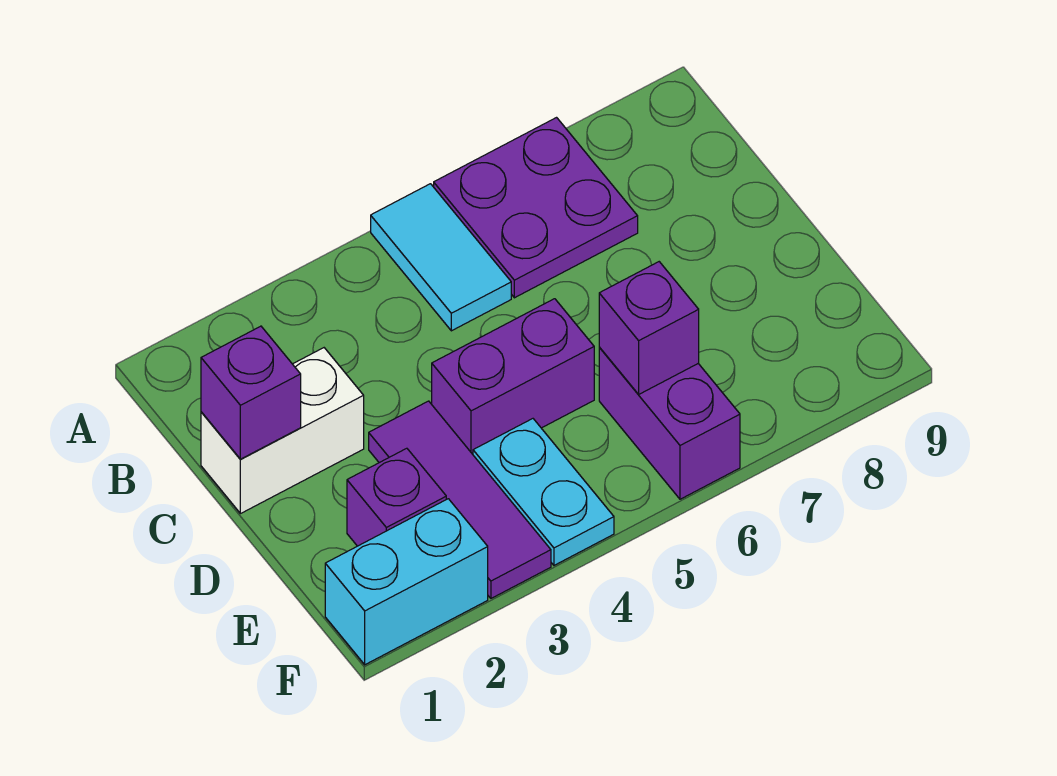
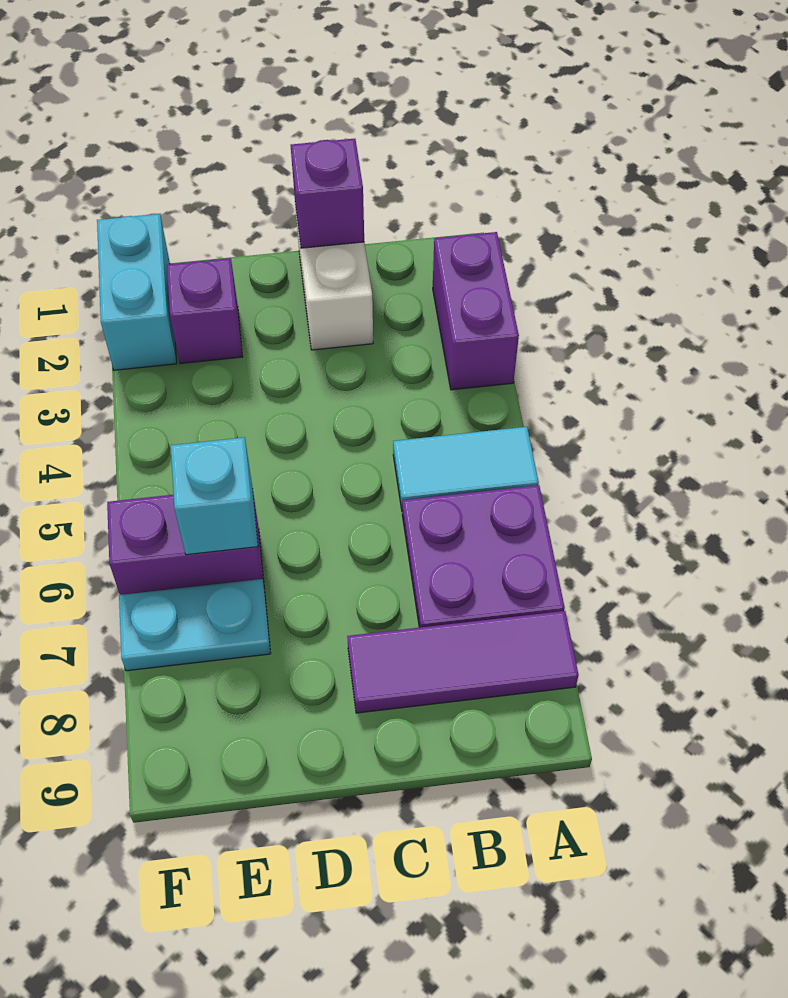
purple tile D3:F3 level 1 -> purple tile A8:C8 level 1
purple brick D4:D5 level 1 -> purple brick A2:A3 level 1
cyan plate E4:F4 level 1 -> cyan plate E7:F7 level 1
purple brick E6 level 2 -> cyan brick E6 level 2

